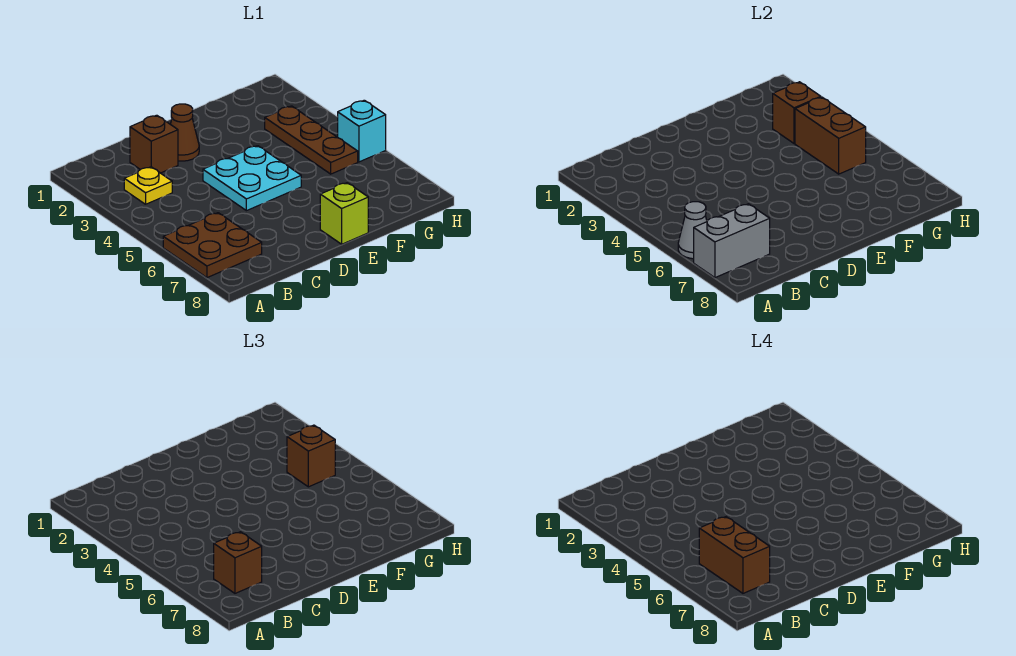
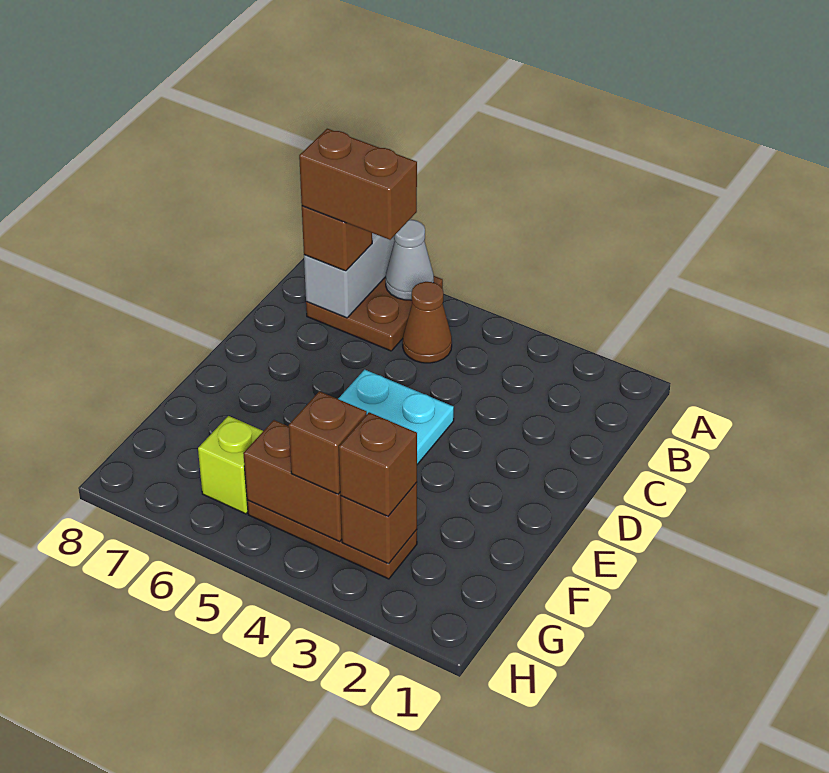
yellow plate B3 level 1 -> none
brown brick C2 level 1 -> brown brick G3 level 3
brown cone D2 level 1 -> brown cone B5 level 1
lime brick E8 level 1 -> lime brick G6 level 1
cyan brick H5 level 1 -> none

